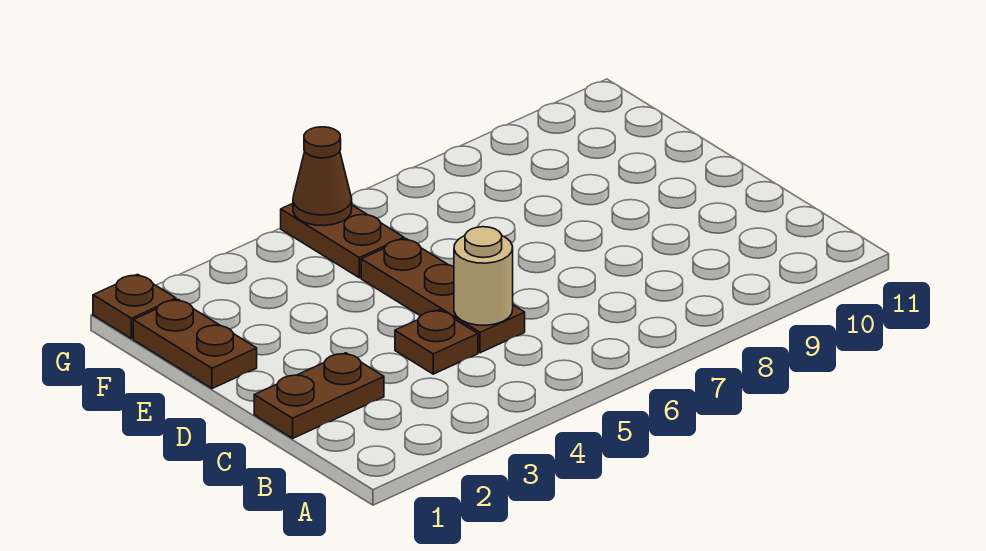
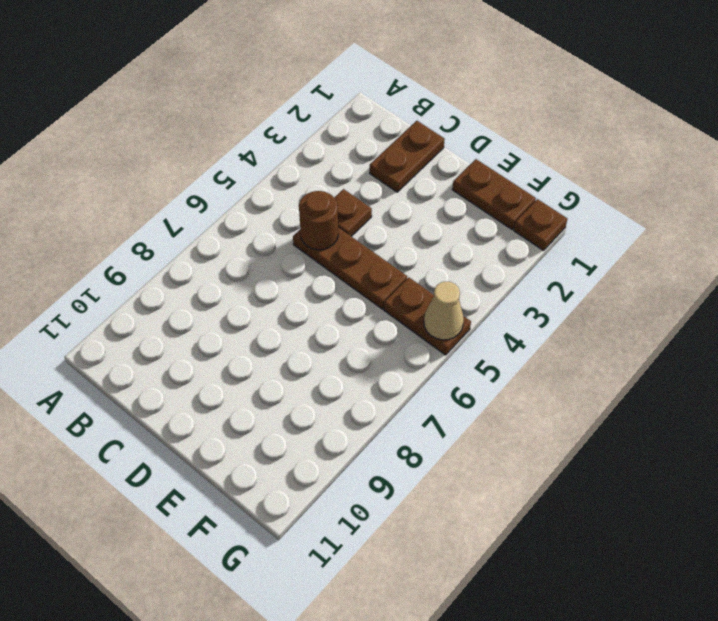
tan round brick C5 level 2 -> brown round brick C5 level 2
brown cone G5 level 2 -> tan cone G5 level 2

